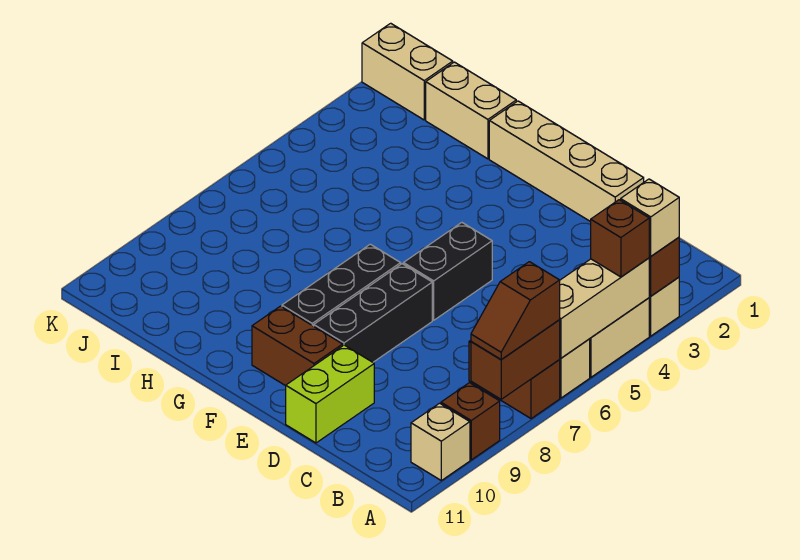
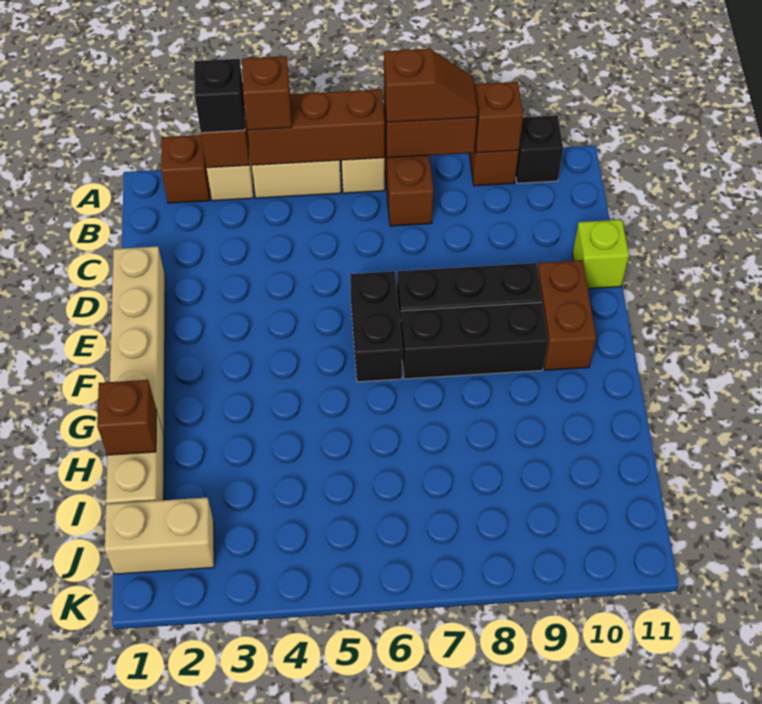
none -> brown brick A2 level 1
tan brick A3 level 3 -> black brick A3 level 3
tan brick A4:A6 level 2 -> brown brick A4:A6 level 2
none -> brown brick A9 level 2
tan brick A10 level 1 -> black brick A10 level 1
lime brick D10:D11 level 1 -> lime brick D11 level 1
black brick E5:E6 level 1 -> black brick E6:F6 level 1
none -> brown brick H1 level 2
tan brick J1:K1 level 1 -> tan brick J1:J2 level 1

